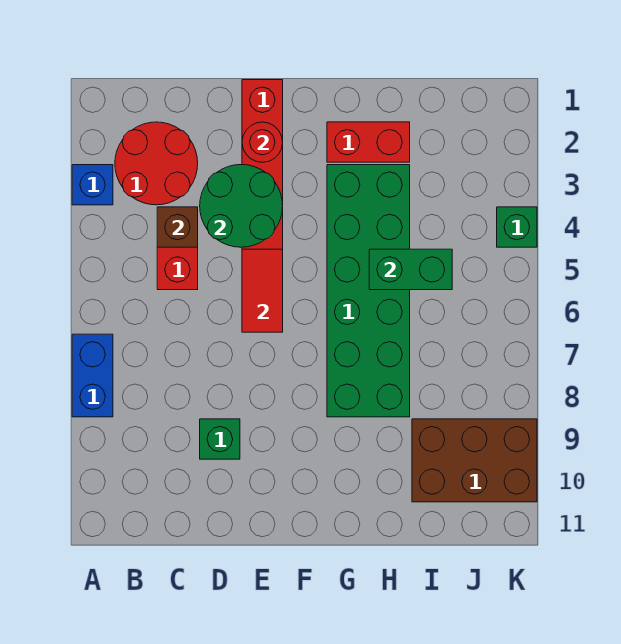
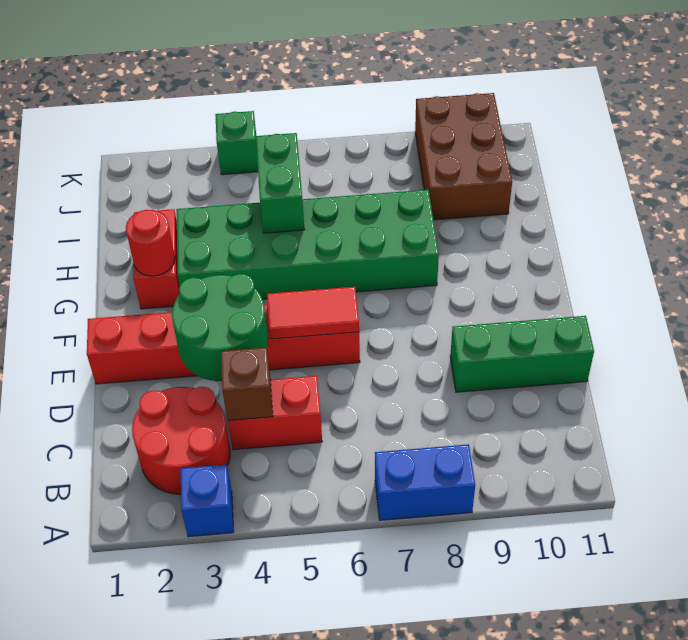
green brick D9 level 1 -> green brick D9:D11 level 1
red round brick E2 level 2 -> red round brick G2 level 2

